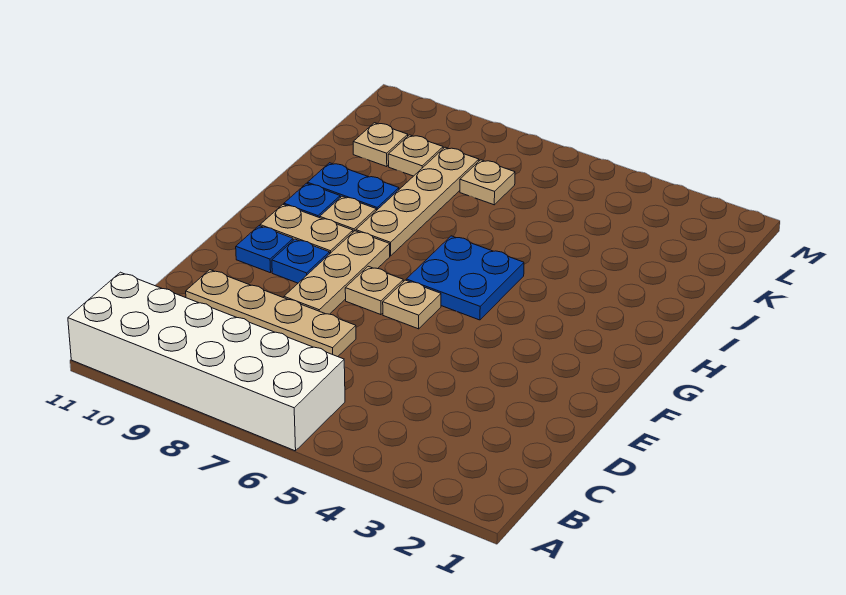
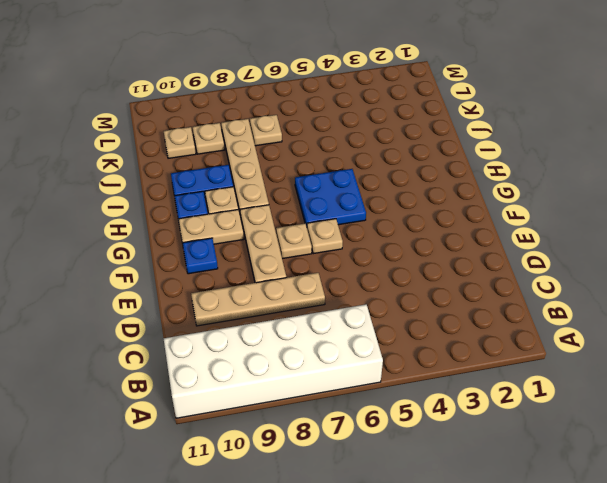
blue plate F9 level 1 -> none

